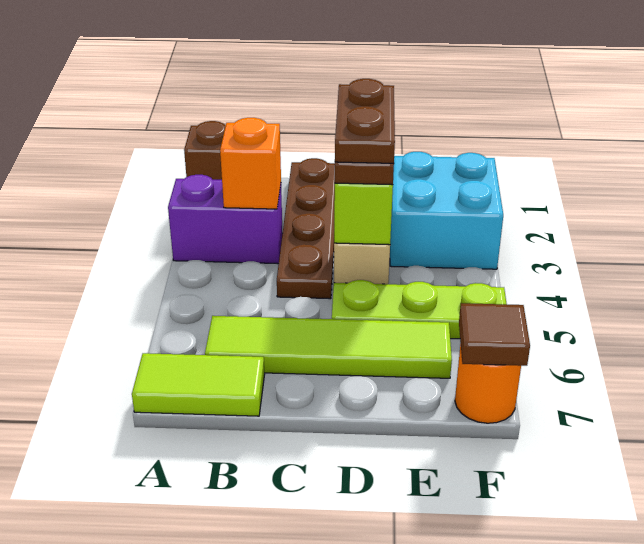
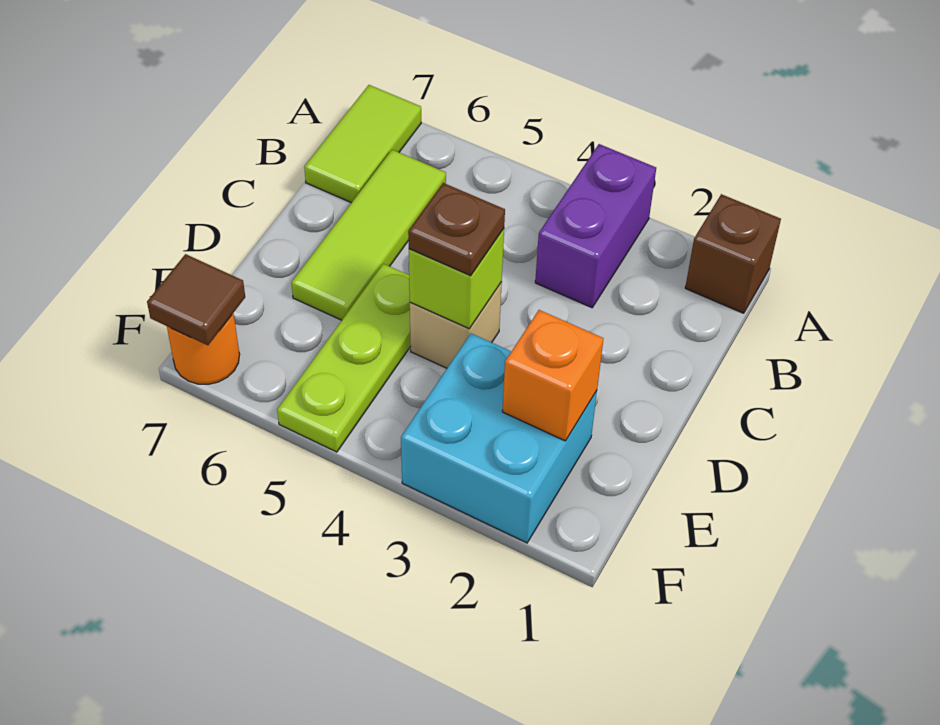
orange brick B3 level 2 -> orange brick E2 level 2
lime tile B6:E6 level 1 -> lime tile B6:D6 level 1
brown plate C1:C4 level 1 -> none
brown plate D3:D4 level 4 -> none

